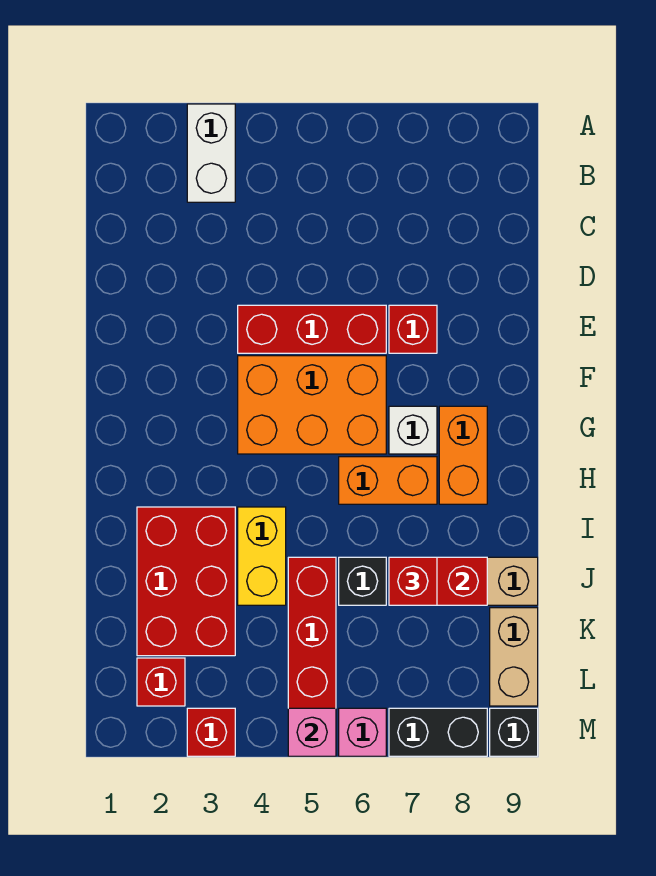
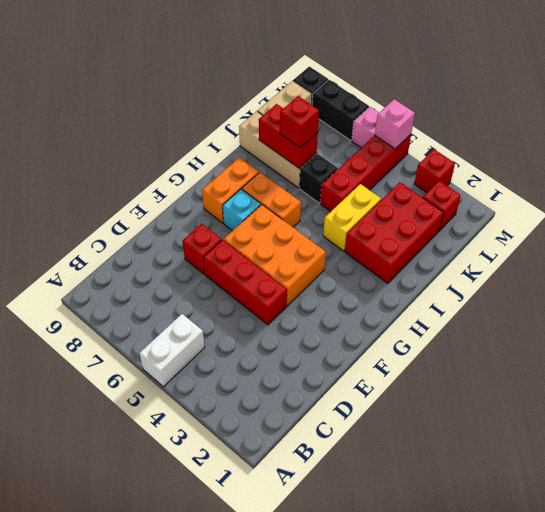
white brick A3:B3 level 1 -> white brick A5:B5 level 1
white brick G7 level 1 -> cyan brick G7 level 1

